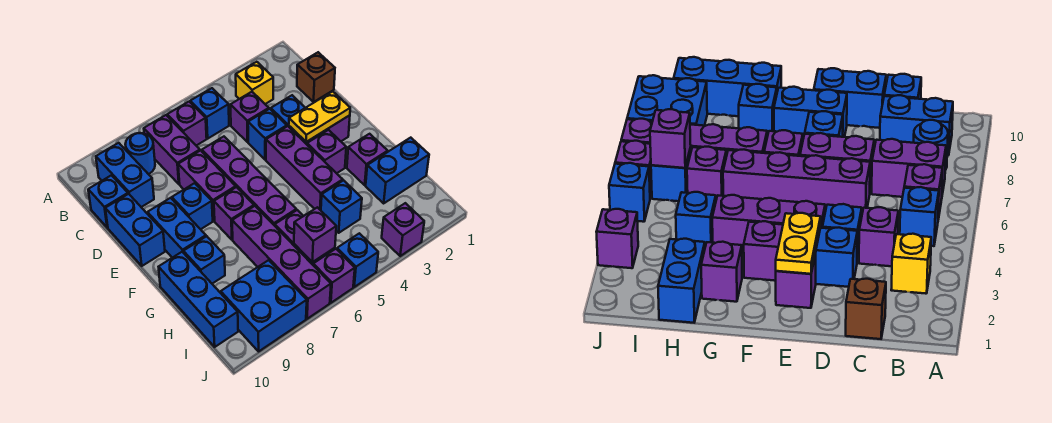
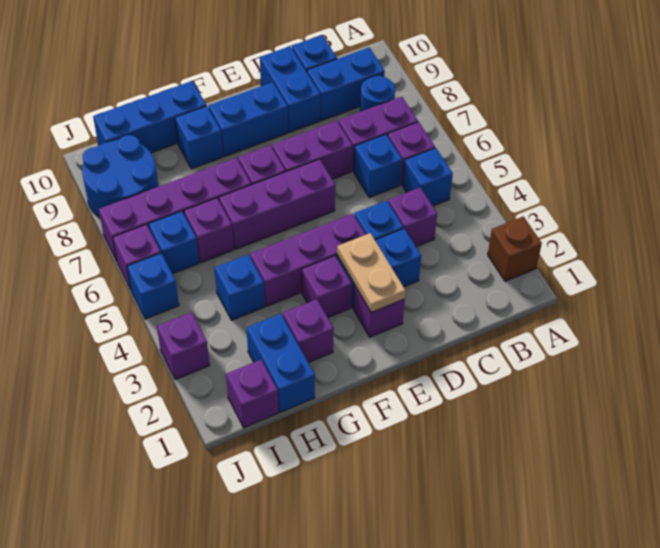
yellow brick B3 level 1 -> none
brown brick C1 level 1 -> brown brick A2 level 1
purple brick D6:G6 level 1 -> purple brick E6:G6 level 1
blue brick D10:E10 level 1 -> blue brick D9:D10 level 1
yellow plate E2:E3 level 2 -> tan plate E2:E3 level 2
blue brick E8 level 1 -> blue brick C6 level 1
purple brick I6 level 2 -> purple brick I1 level 1
blue brick I8:J9 level 1 -> blue round brick I8:J9 level 1

